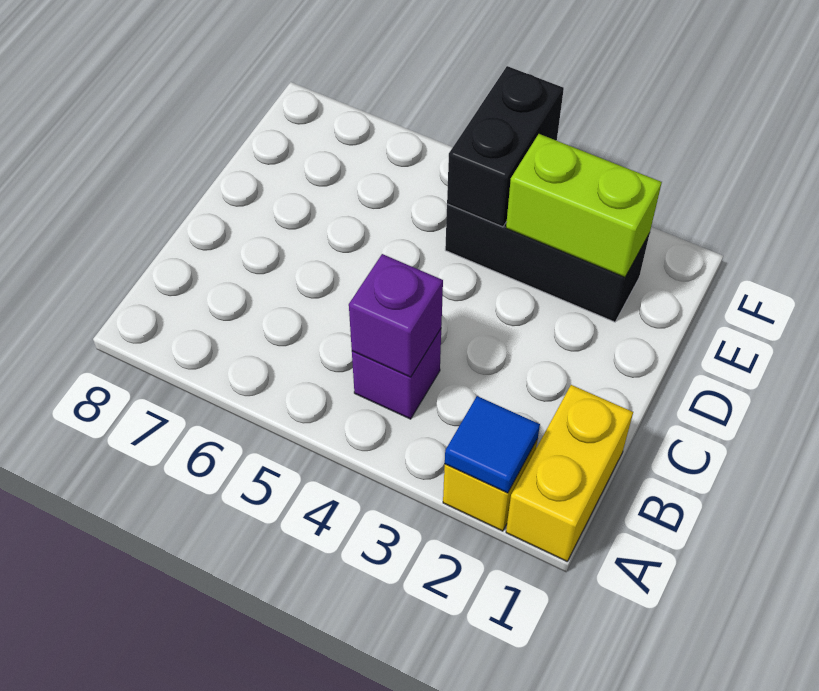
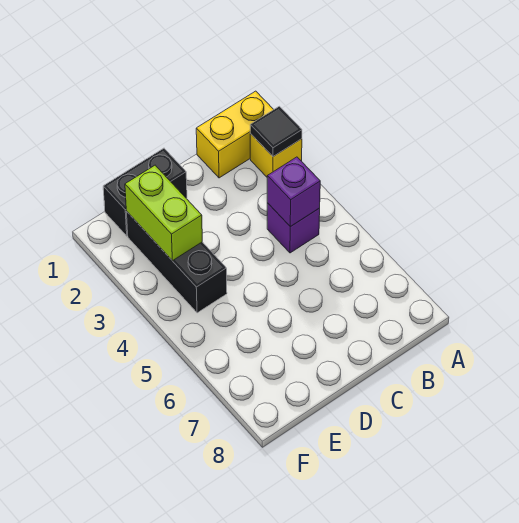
blue tile A2 level 2 -> black tile A2 level 2
black brick E4:F4 level 2 -> black brick D1:E1 level 1

